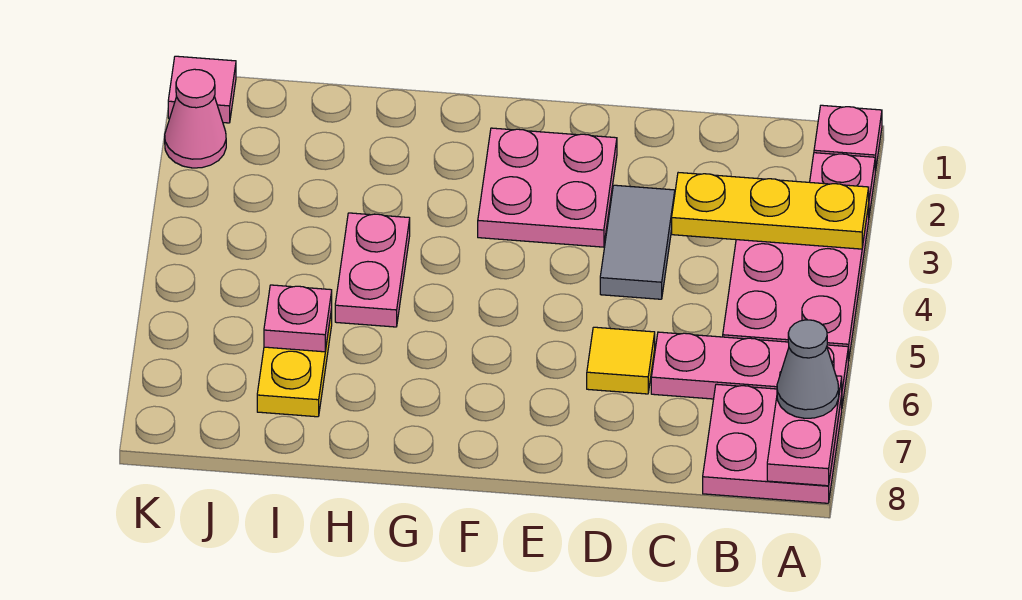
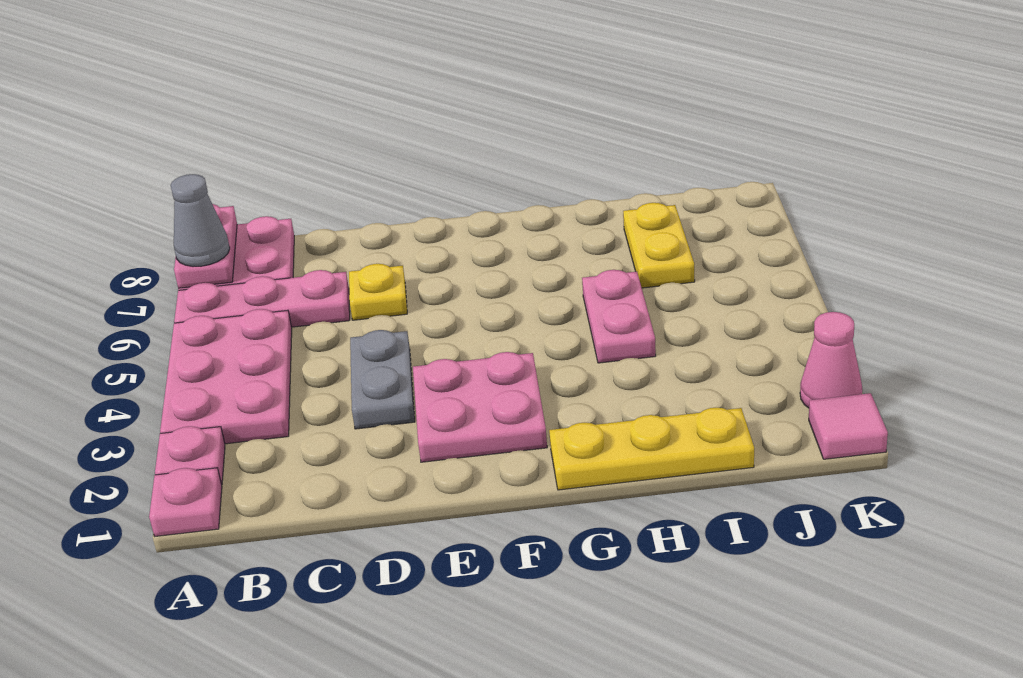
yellow plate A3:C3 level 2 -> yellow plate G1:I1 level 1
grey tile D3:D4 level 1 -> grey plate D3:D4 level 1
yellow tile D6 level 1 -> yellow plate D6 level 1
pink plate I6 level 2 -> none

